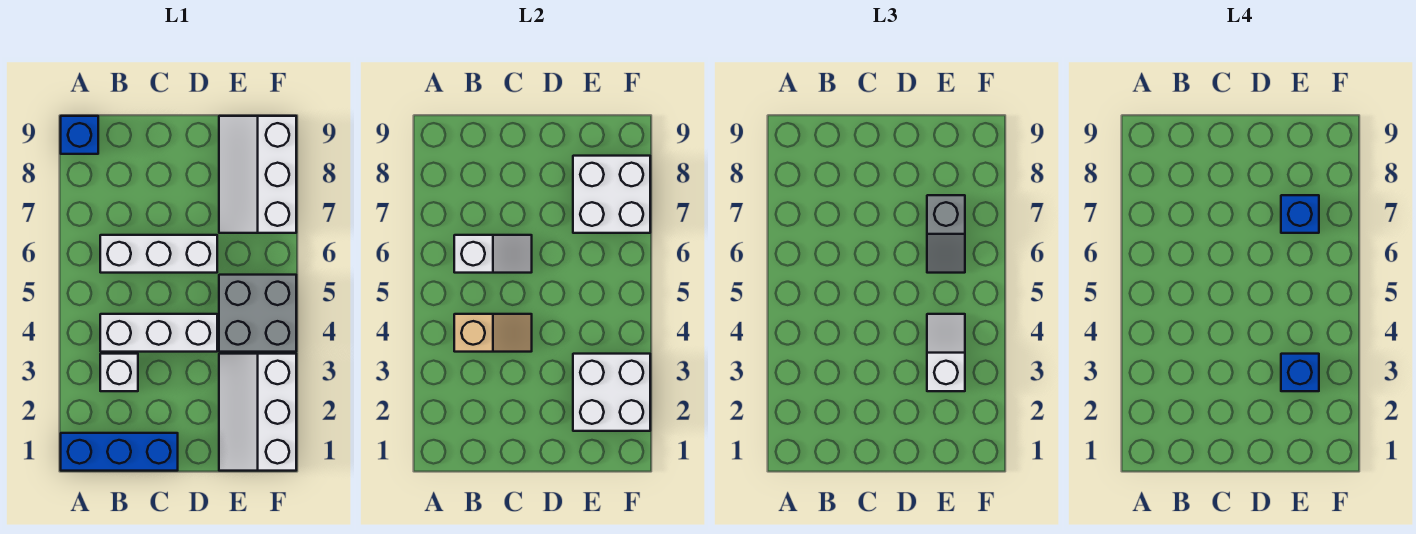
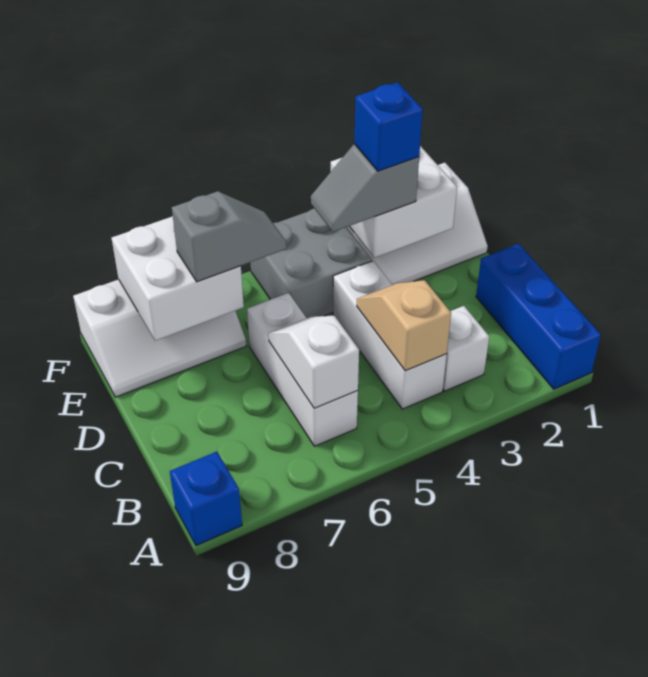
white slope E3:E4 level 3 top 3 -> grey slope E3:E4 level 3 top 3
blue brick E7 level 4 -> none

